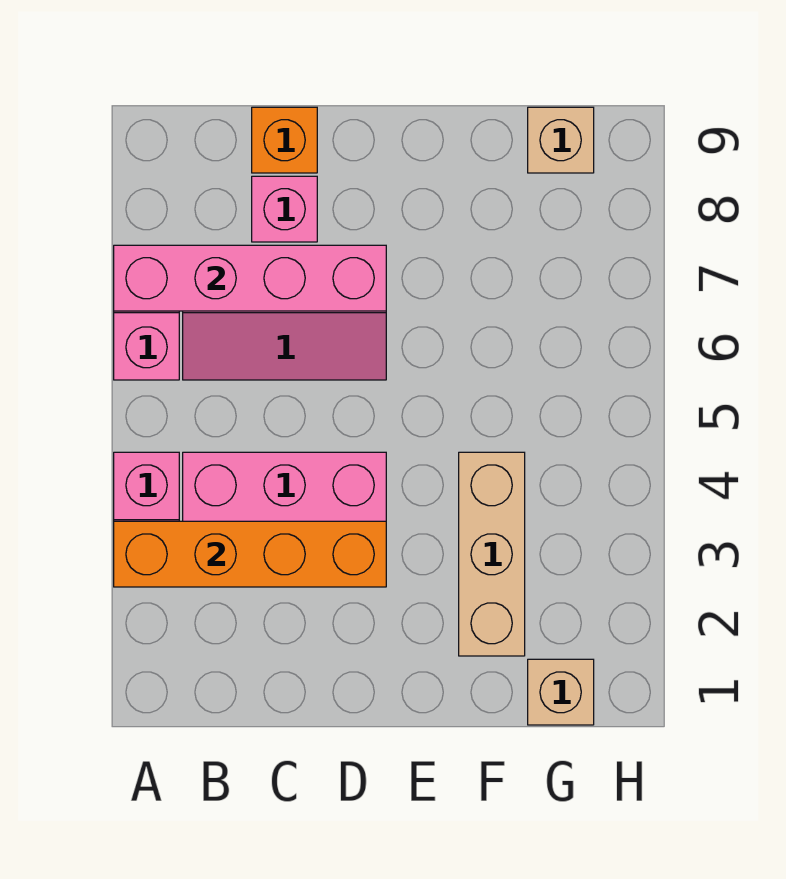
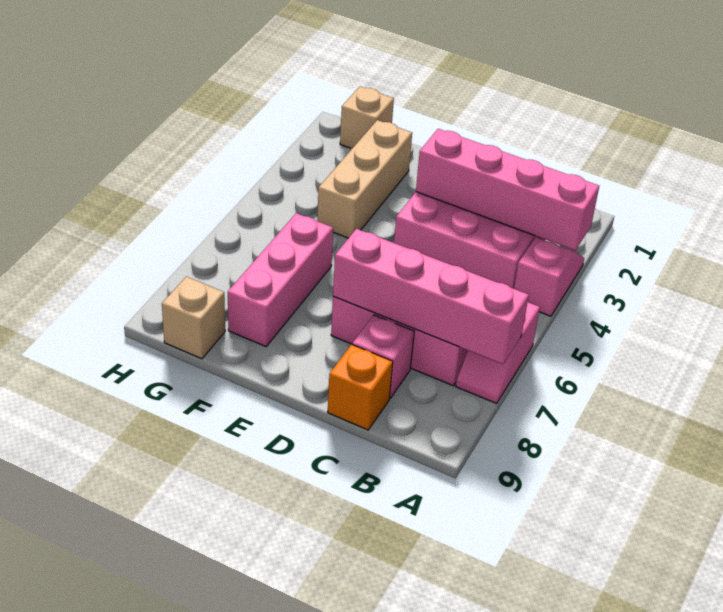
orange brick A3:D3 level 2 -> pink brick A3:D3 level 2
none -> pink brick F6:F8 level 1

